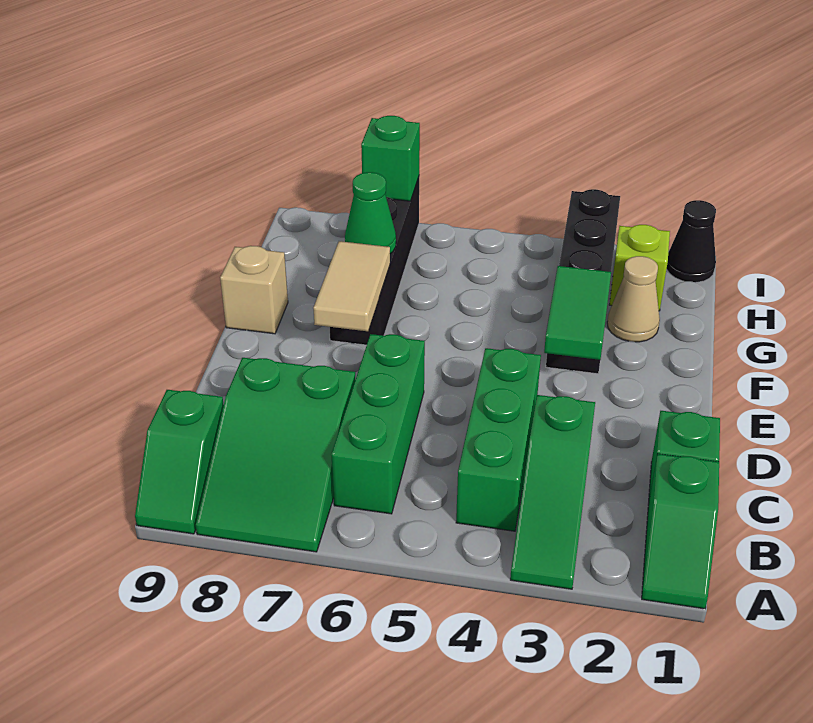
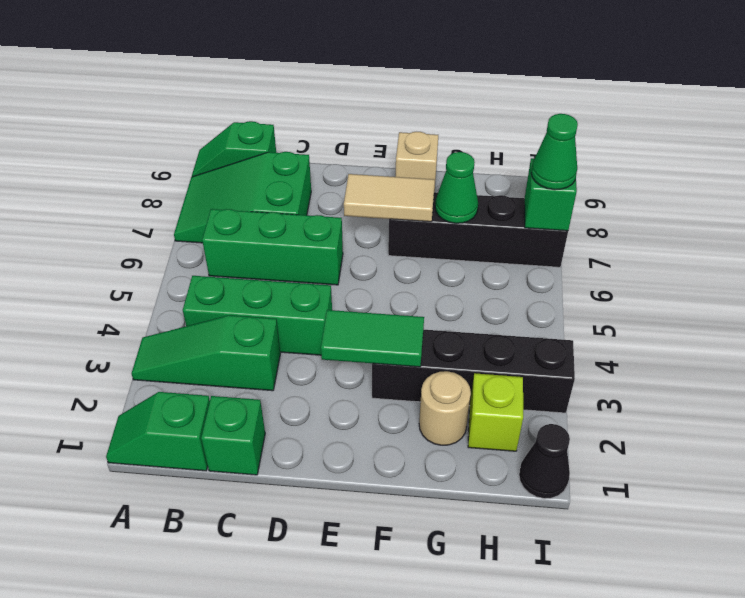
tan cone G2 level 1 -> tan round brick G2 level 1
none -> green cone I7 level 3

